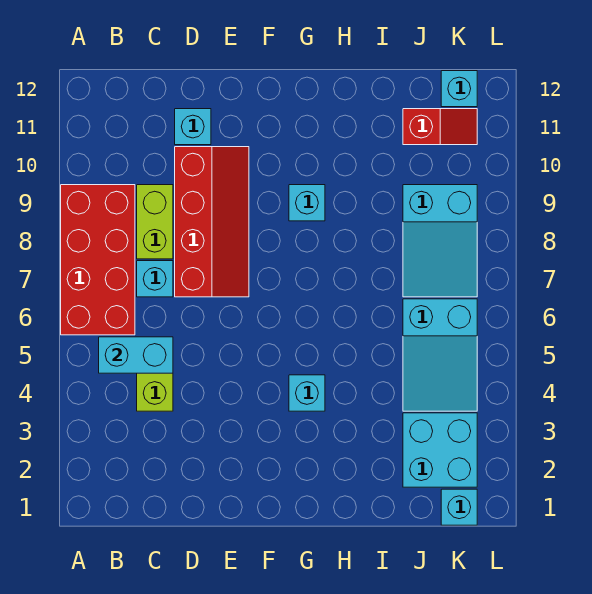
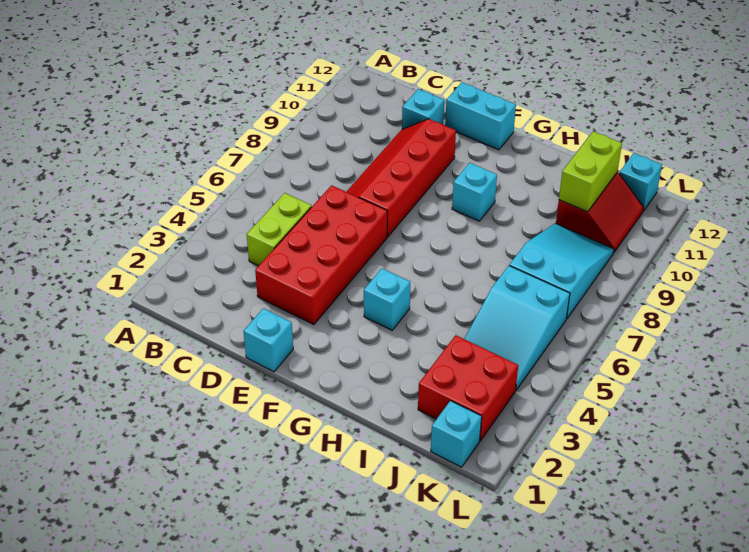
red brick A6:B9 level 1 -> red brick D3:E6 level 1
cyan brick B5:C5 level 2 -> cyan brick E12:F12 level 1
cyan brick C7 level 1 -> cyan brick E1 level 1
lime brick C8:C9 level 1 -> lime brick J10:J11 level 2
red slope D7:E10 level 1 top D -> red slope D7:E10 level 1 top E
cyan brick J2:K3 level 1 -> red brick J2:K3 level 1
cyan slope J7:K9 level 1 top 9 -> cyan slope J7:K9 level 1 top 7
red slope J11:K11 level 1 top J -> red slope J10:K11 level 1 top J

